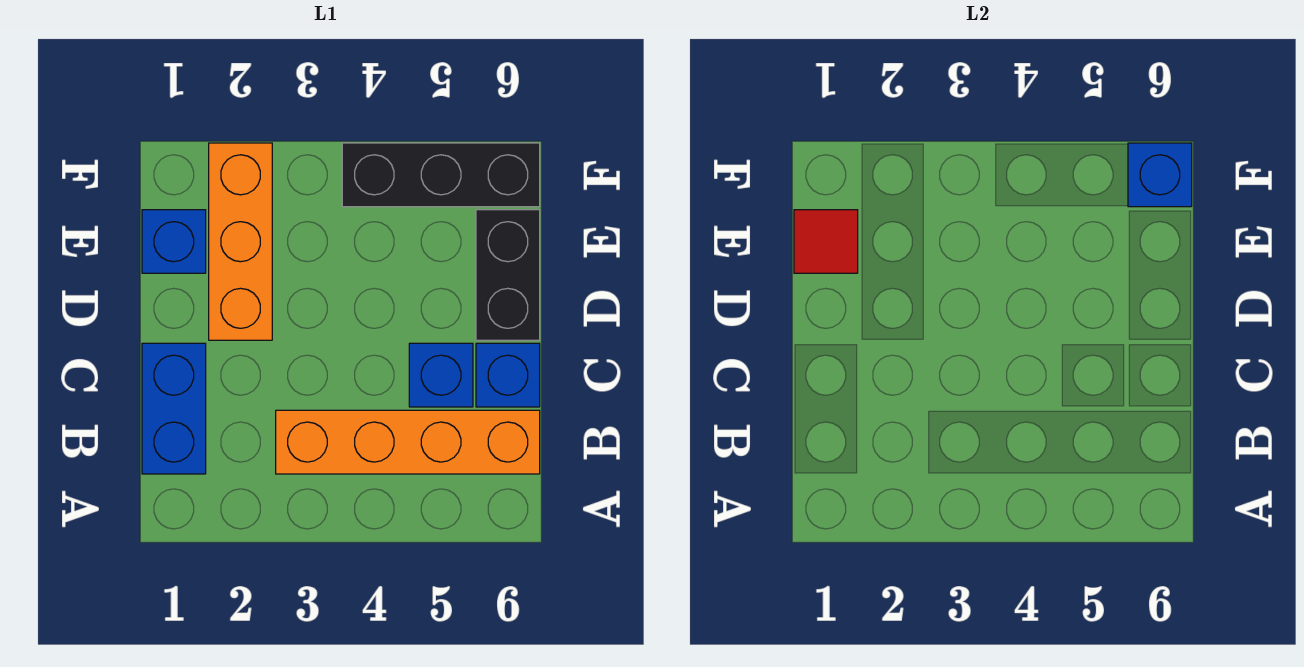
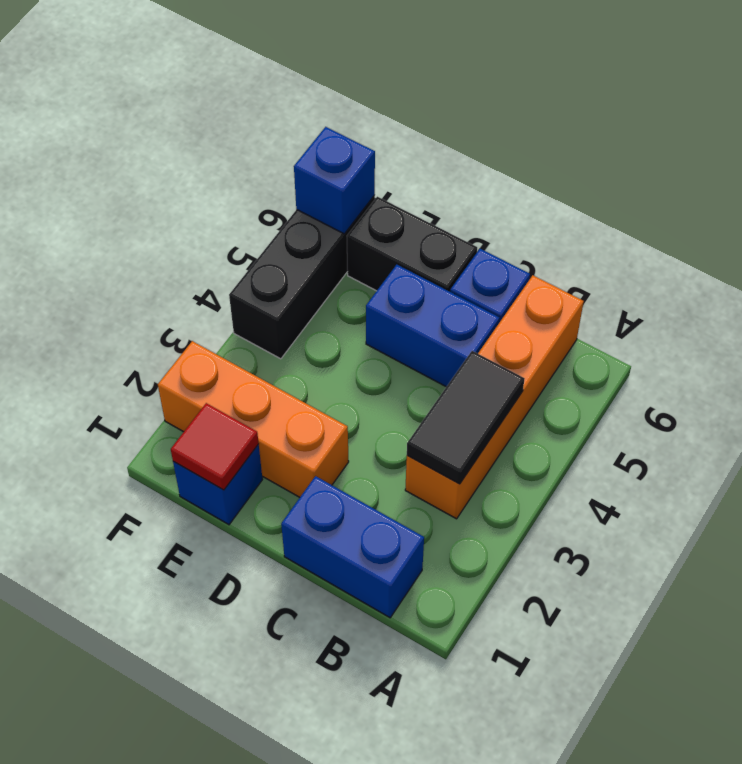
none -> black tile B3:B4 level 2
blue brick C5 level 1 -> blue brick C5:D5 level 1

